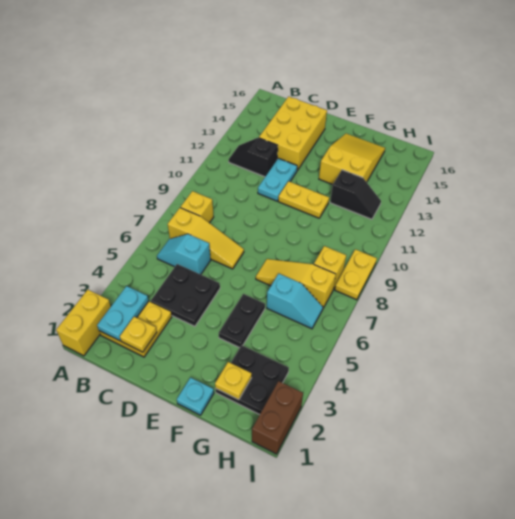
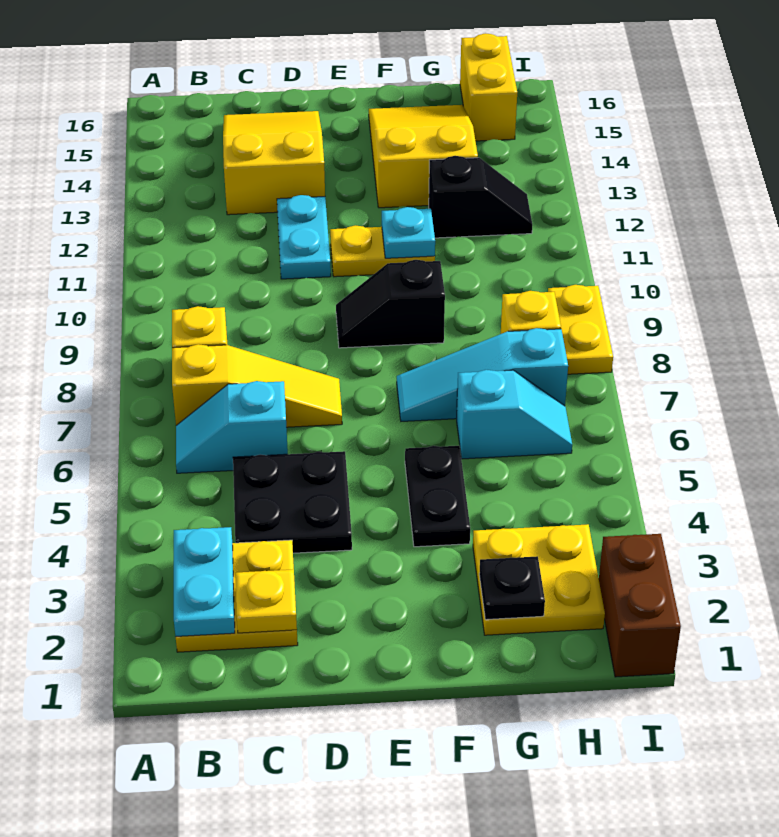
yellow brick A1:A2 level 1 -> yellow brick H15:H16 level 1
black slope B12:C12 level 1 top C -> black slope E9:F9 level 1 top F
yellow brick C13:D15 level 1 -> yellow slope C13:D15 level 1 top 13
cyan plate F1 level 1 -> cyan plate F11 level 2
yellow slope F7:H7 level 1 top H -> cyan slope F7:H7 level 1 top H
black plate G2:H3 level 1 -> yellow plate G2:H3 level 1
yellow plate G2 level 2 -> black plate G2 level 2

